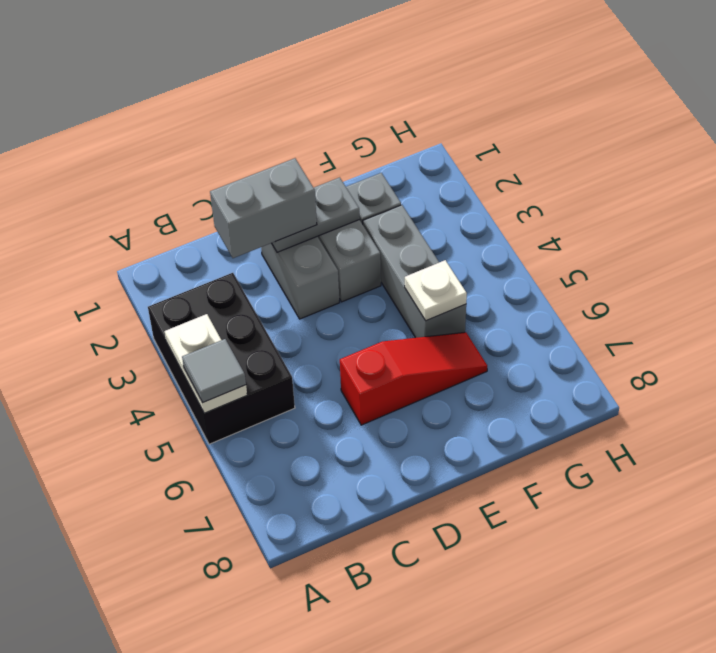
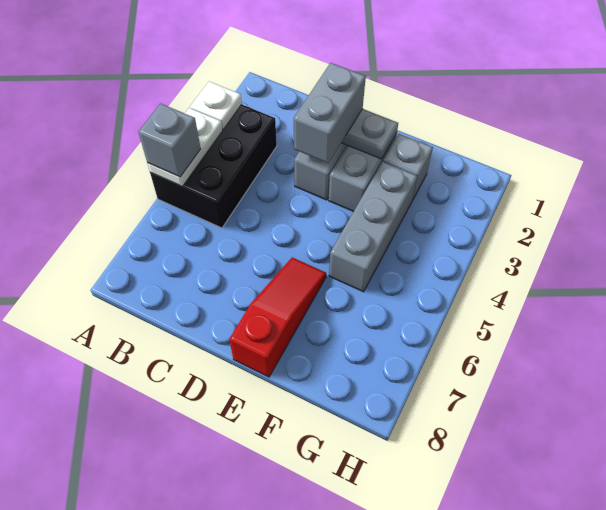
grey tile A5 level 3 -> grey brick A5 level 3
grey brick C2:D2 level 3 -> grey brick D2:D3 level 3
red slope D6:F6 level 1 top D -> red slope E6:E8 level 1 top 8
white plate F5 level 2 -> white plate A3 level 2

